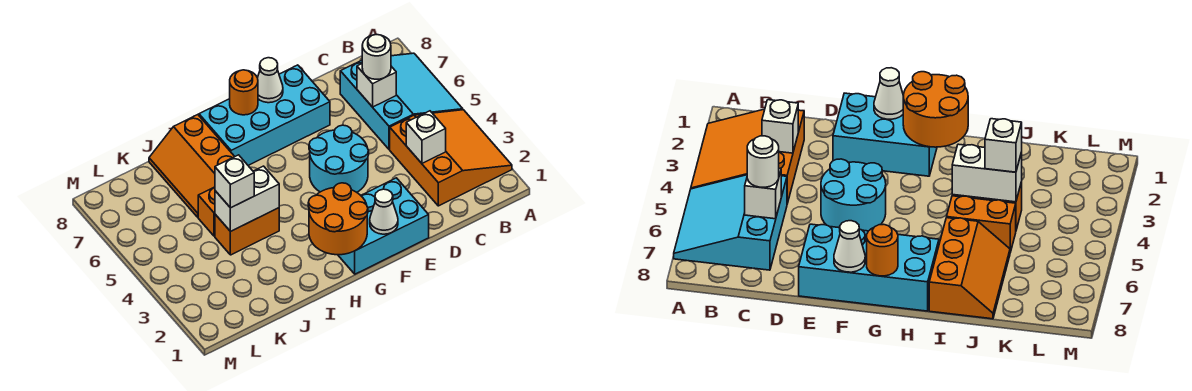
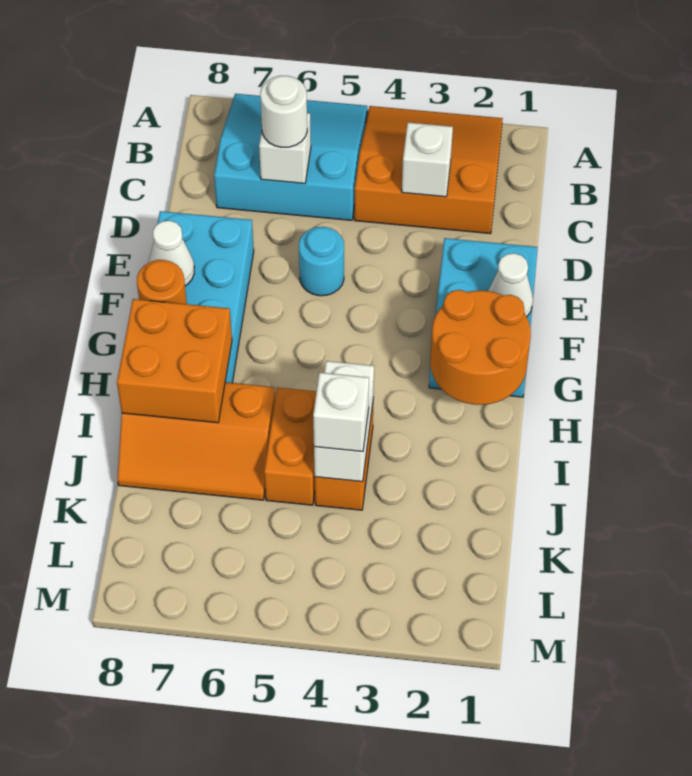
cyan round brick E4:F5 level 1 -> cyan round brick E5 level 1
none -> orange brick H7:I8 level 2

